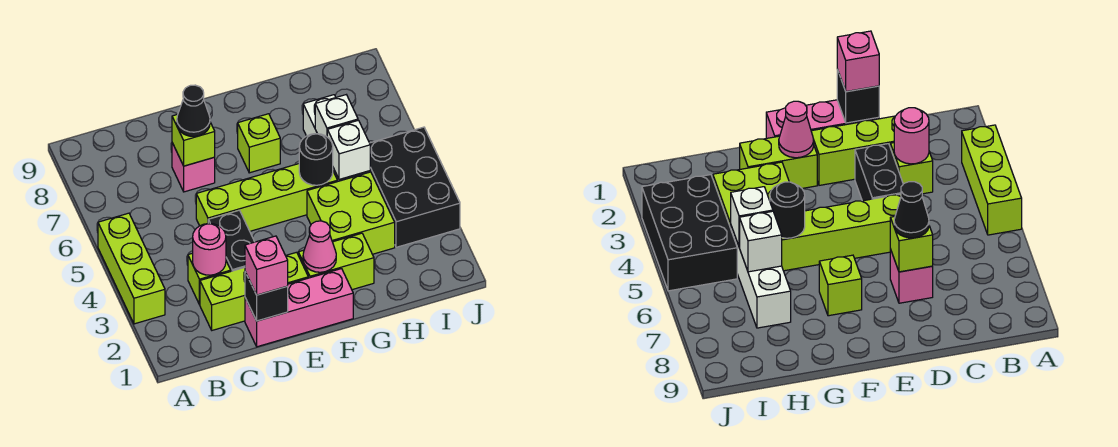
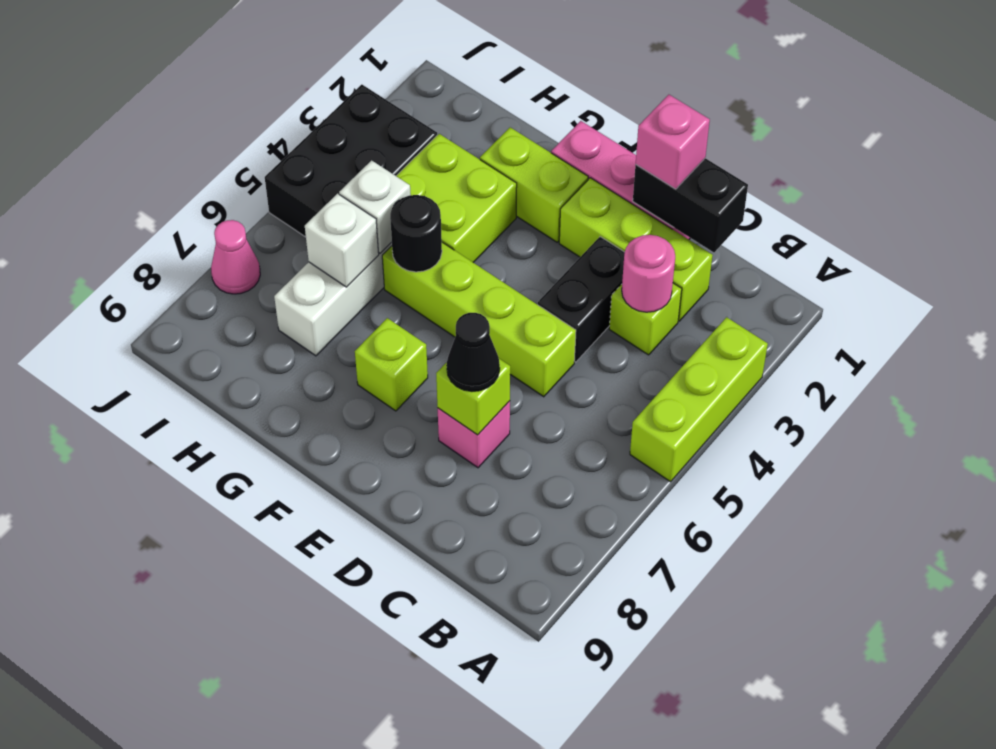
black brick D1 level 2 -> black brick C1:D1 level 2
pink cone F2 level 2 -> pink cone J7 level 1

